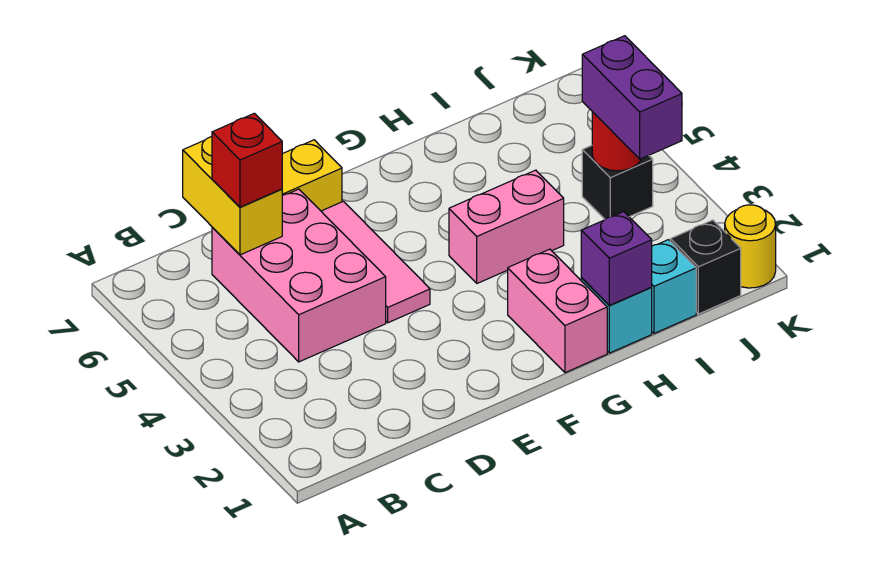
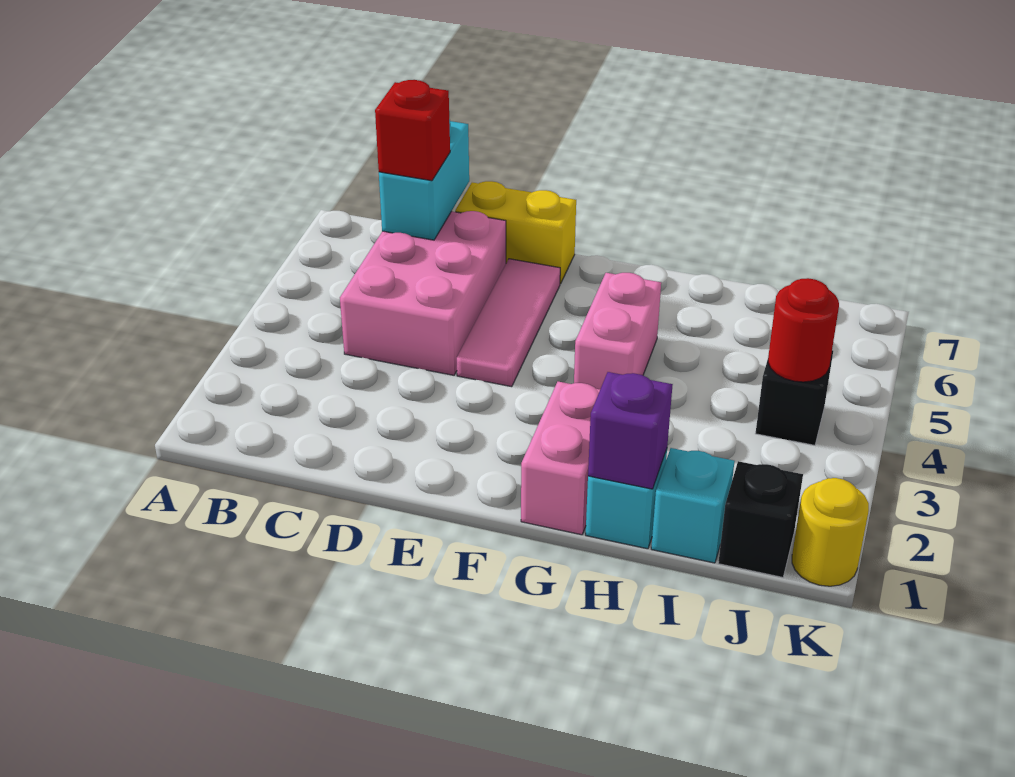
yellow brick C6:C7 level 2 -> cyan brick C6:C7 level 2
pink brick G4:H4 level 1 -> pink brick G4:G5 level 1
purple brick J3:J4 level 3 -> none

